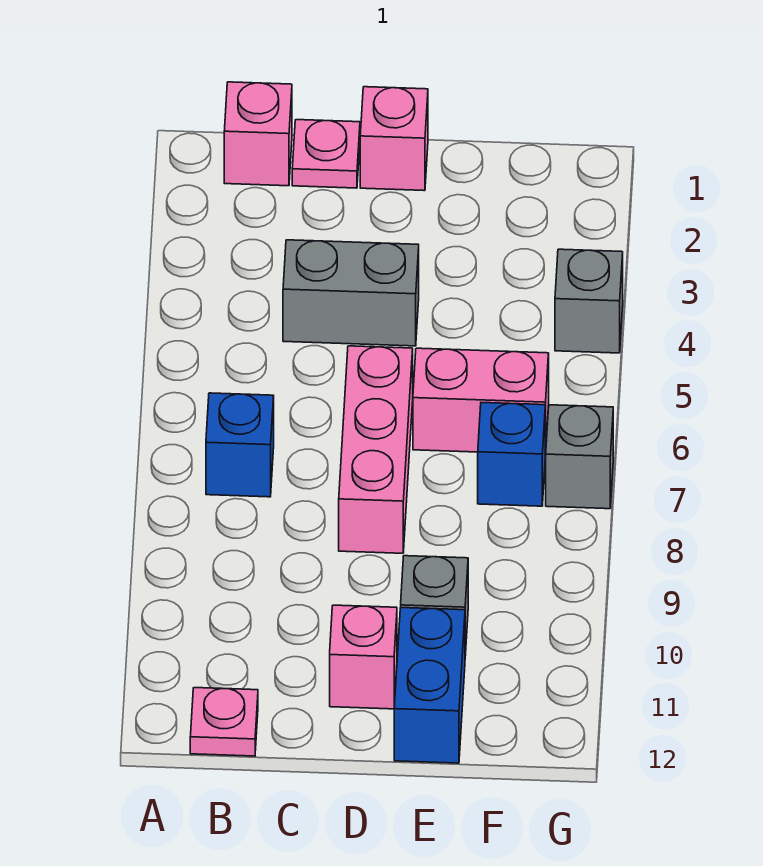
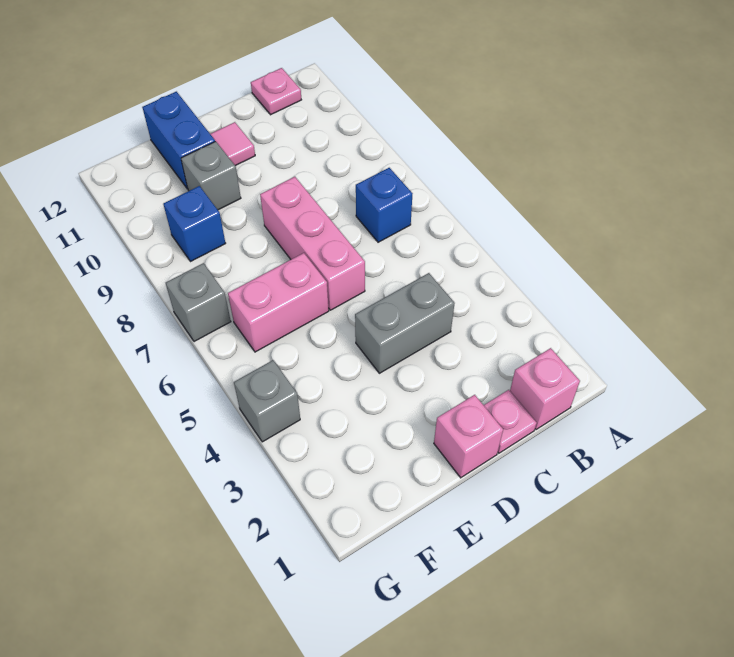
pink brick D11 level 1 -> pink tile D11 level 1
blue brick F7 level 1 -> blue brick F9 level 1

